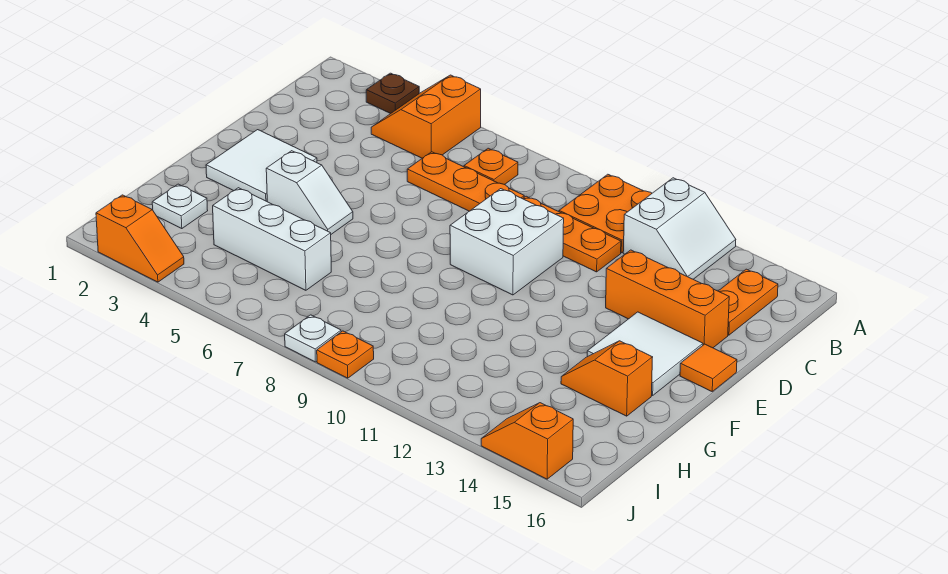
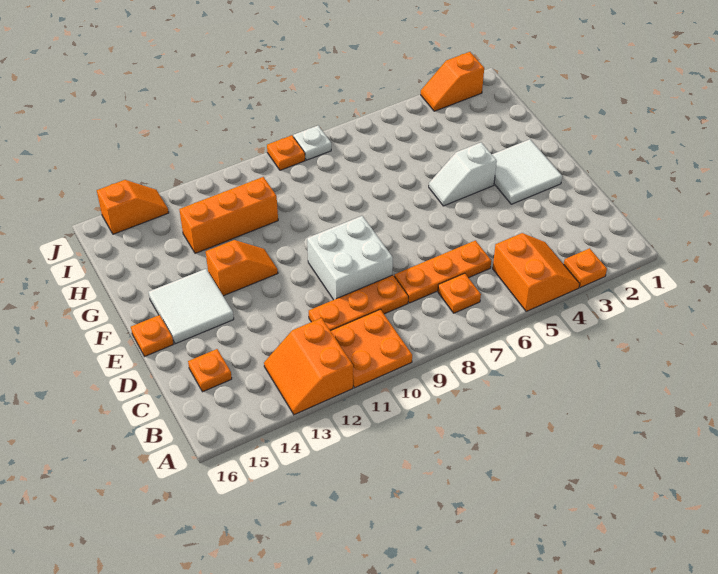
brown plate A3 level 1 -> orange plate A3 level 1
white slope A12:B13 level 1 top 12 -> orange slope A12:B13 level 1 top 12
orange plate B15:C15 level 1 -> orange plate C15 level 1
orange brick D13:D15 level 1 -> orange brick H11:H13 level 1
orange tile E16 level 1 -> orange plate E16 level 1
orange slope G14:G15 level 1 top 15 -> orange slope F12:F13 level 1 top 13
white plate H2 level 1 -> none
white brick H4:H6 level 1 -> none

